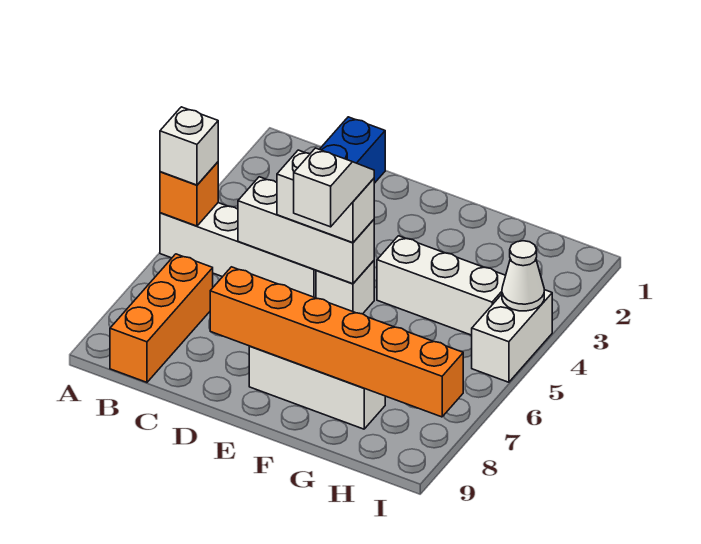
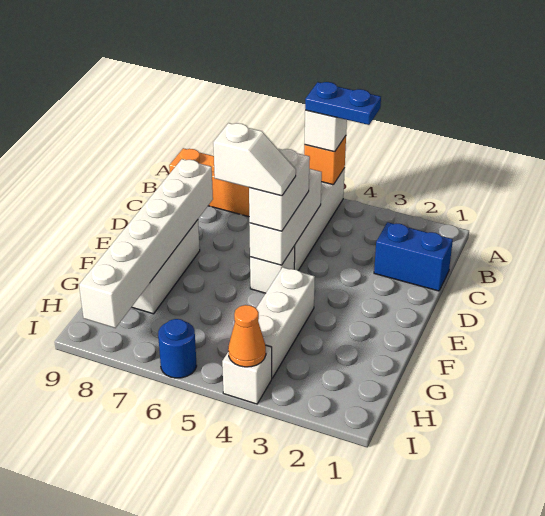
none -> blue plate A4:A5 level 4
orange brick D8:I8 level 2 -> white brick D8:I8 level 2
white brick I4:I5 level 1 -> white brick I4 level 1
white cone I4 level 2 -> orange cone I4 level 2
none -> blue round brick I6 level 1

